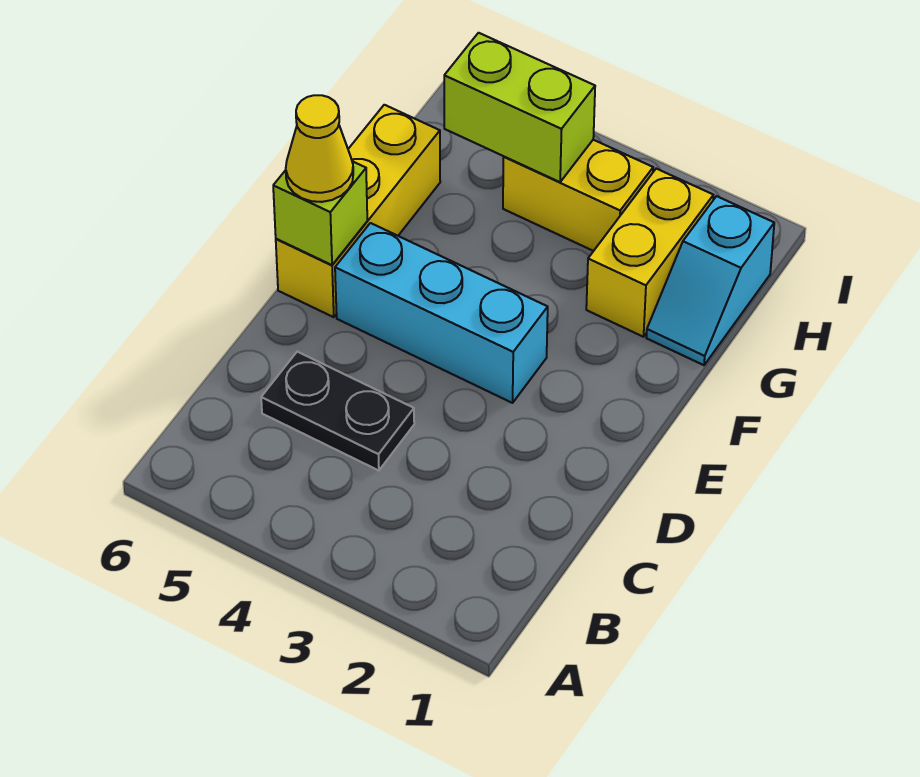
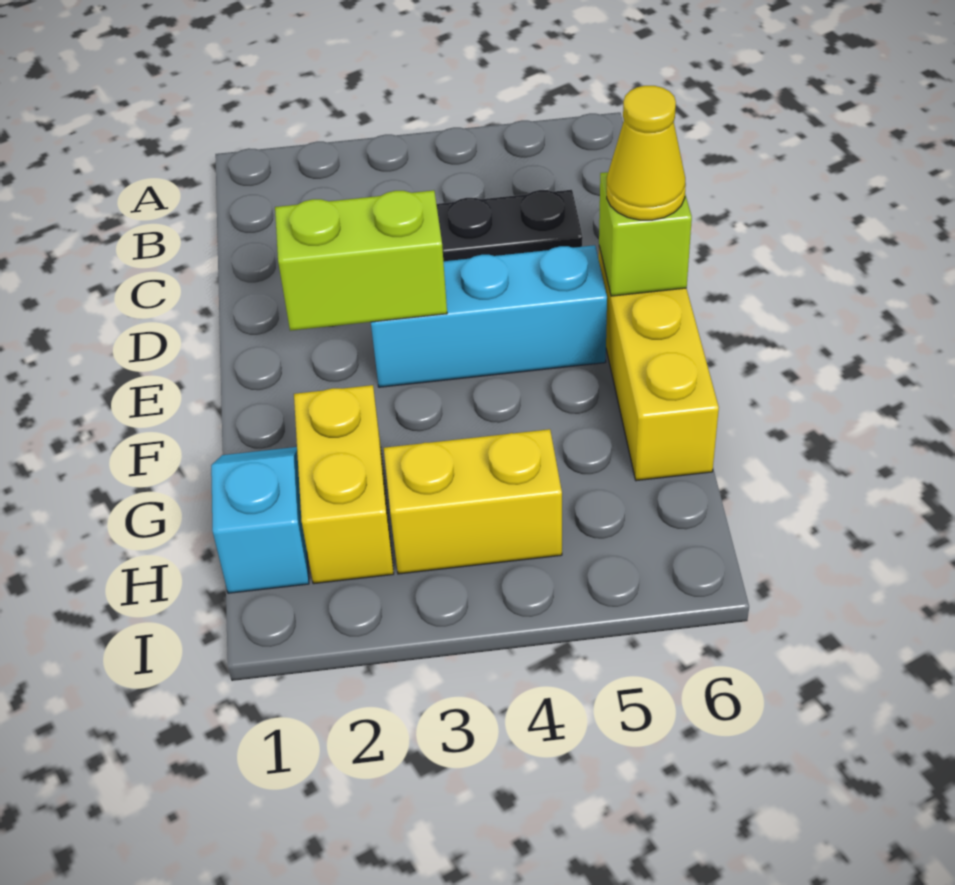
lime brick H4:H5 level 2 -> lime brick E2:E3 level 2

